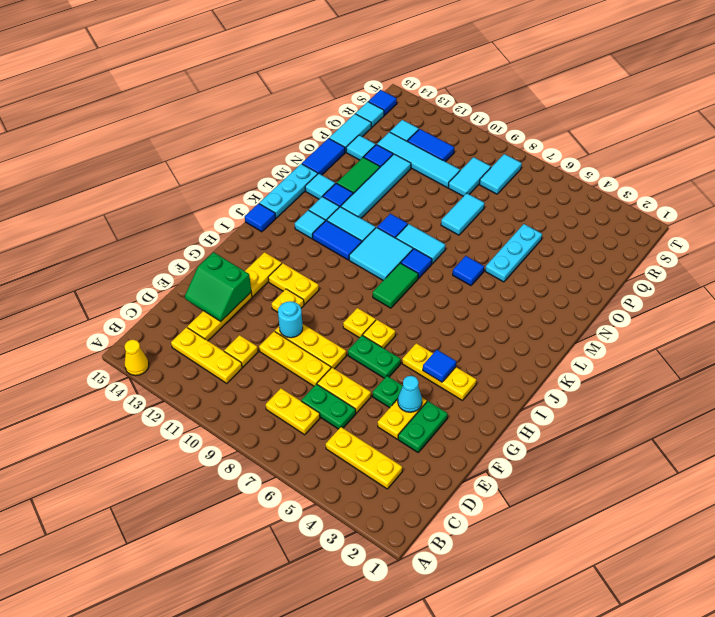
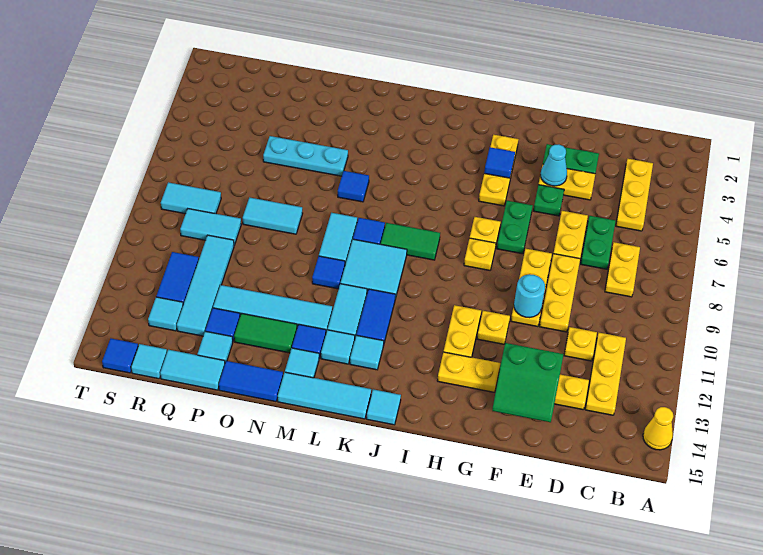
green slope E13:F14 level 2 top F -> green slope E13:F14 level 2 top 13
blue tile J15 level 1 -> cyan tile J15 level 1
cyan plate K15:M15 level 1 -> cyan tile K15:M15 level 1

